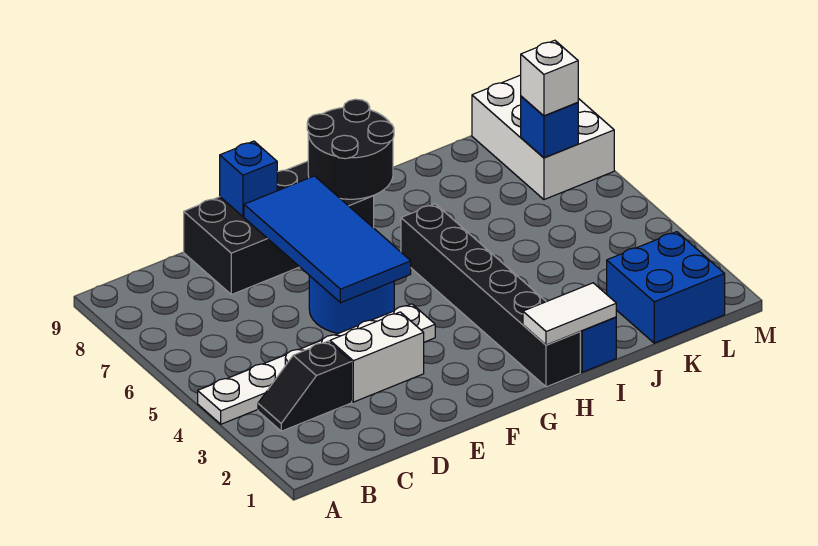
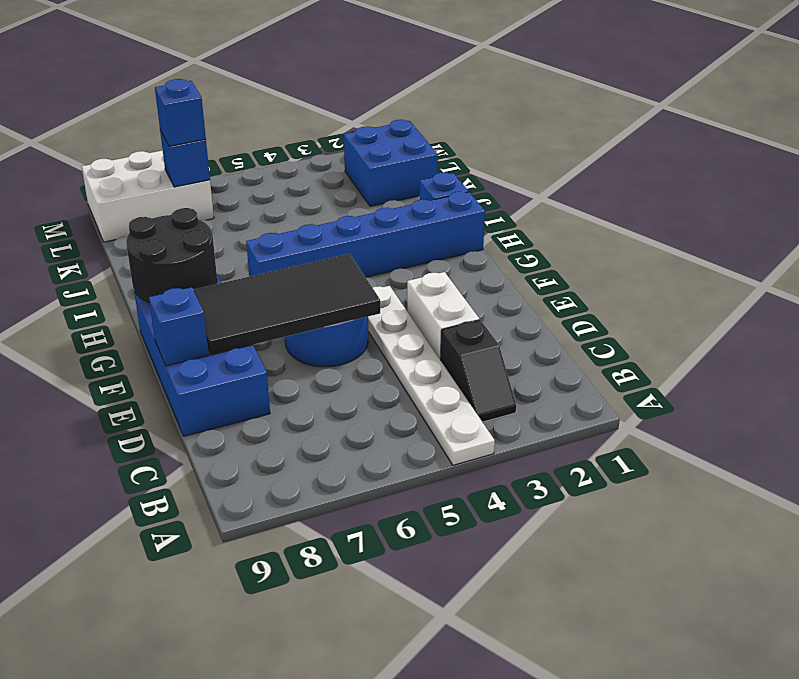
black brick D8:G9 level 1 -> blue brick D8:G9 level 1
blue tile E5:F8 level 2 -> black tile E5:F8 level 2
black brick H1:H6 level 1 -> blue brick H1:H6 level 1
white tile H1:I1 level 2 -> none
white brick L7 level 3 -> blue brick L7 level 3

